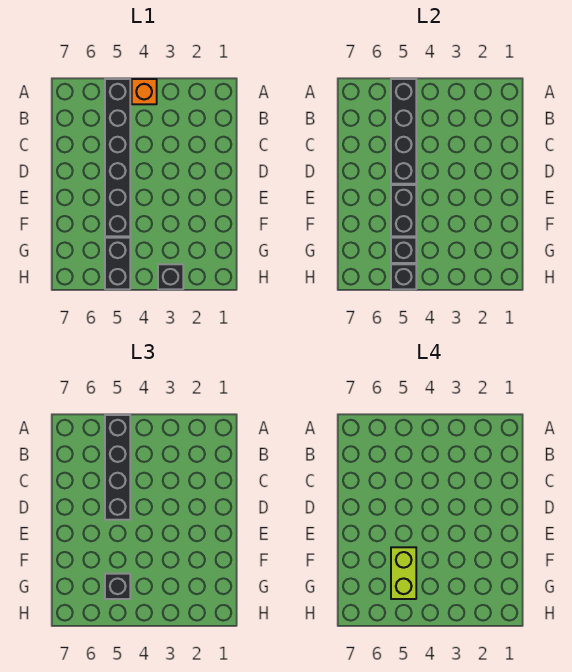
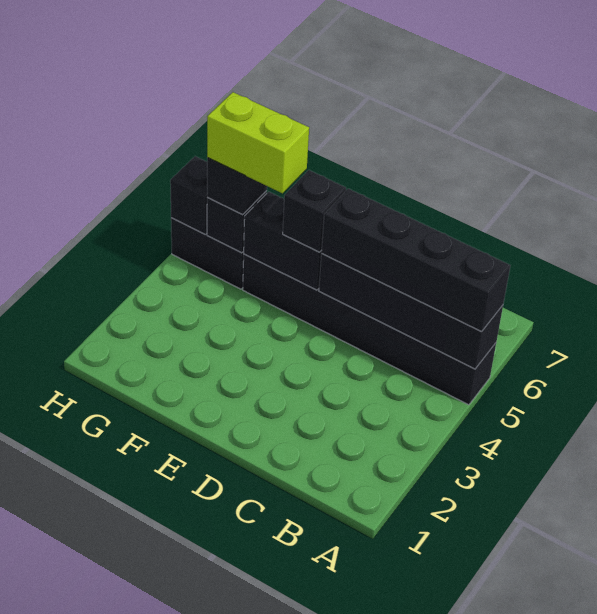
orange brick A4 level 1 -> none
black brick H3 level 1 -> black brick E5 level 3

